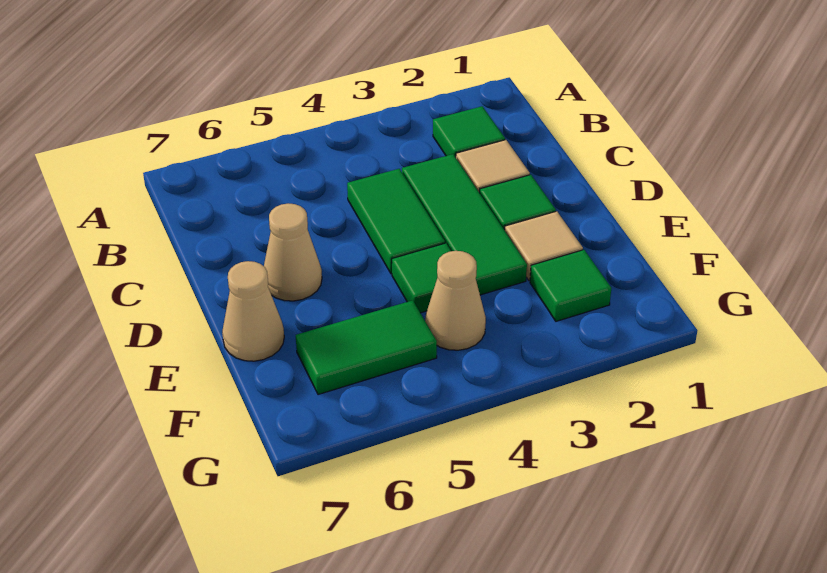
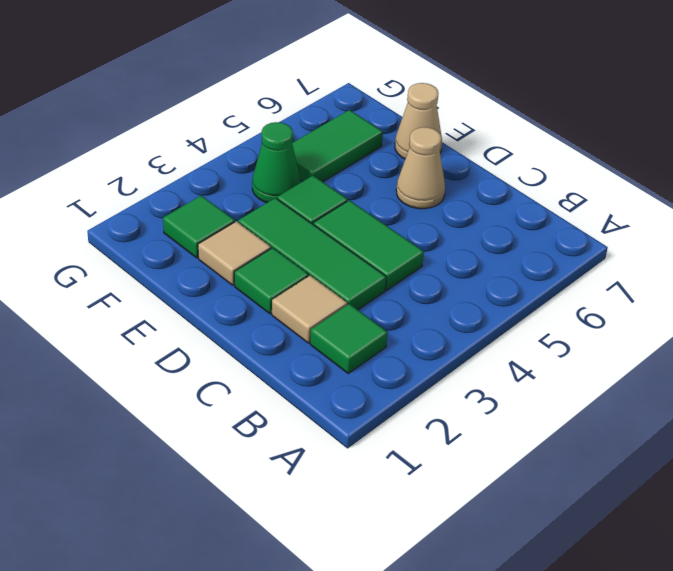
tan cone F4 level 1 -> green cone F4 level 1

